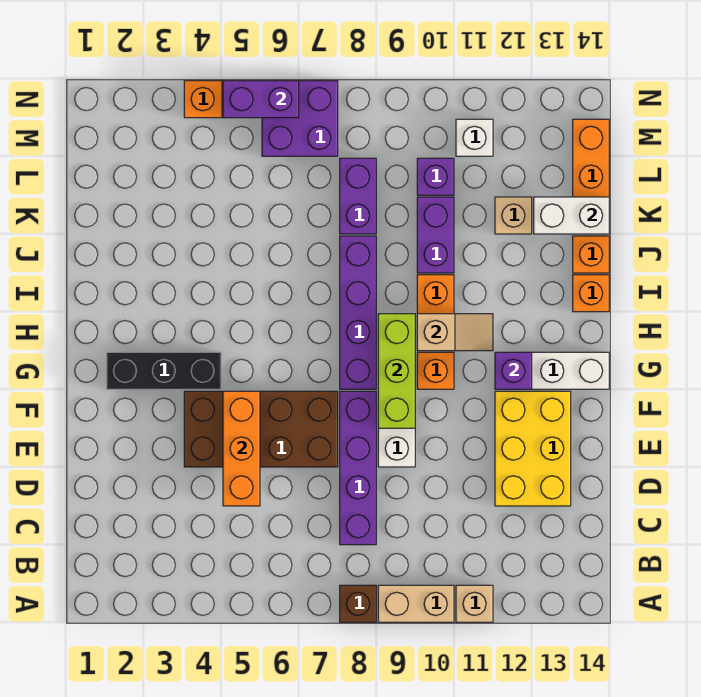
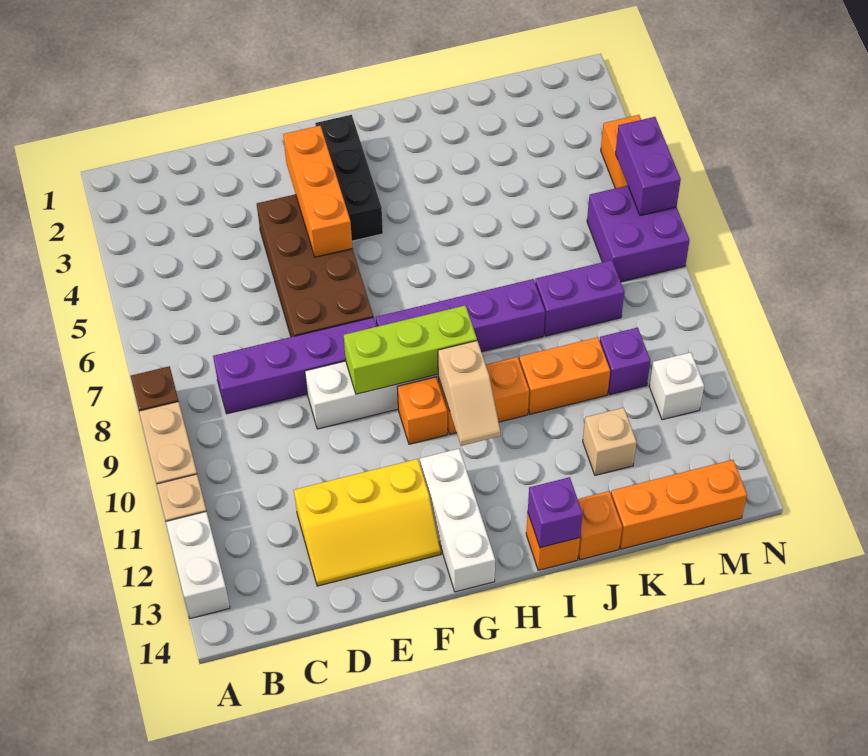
orange brick D5:F5 level 2 -> orange brick F3:F5 level 2
yellow brick D12:F13 level 1 -> yellow slope D12:F13 level 1 top 12
purple brick G12 level 2 -> purple brick I14 level 2
purple brick J10:K10 level 1 -> orange brick J10:K10 level 1
white brick K13:K14 level 2 -> white brick A12:A13 level 1

